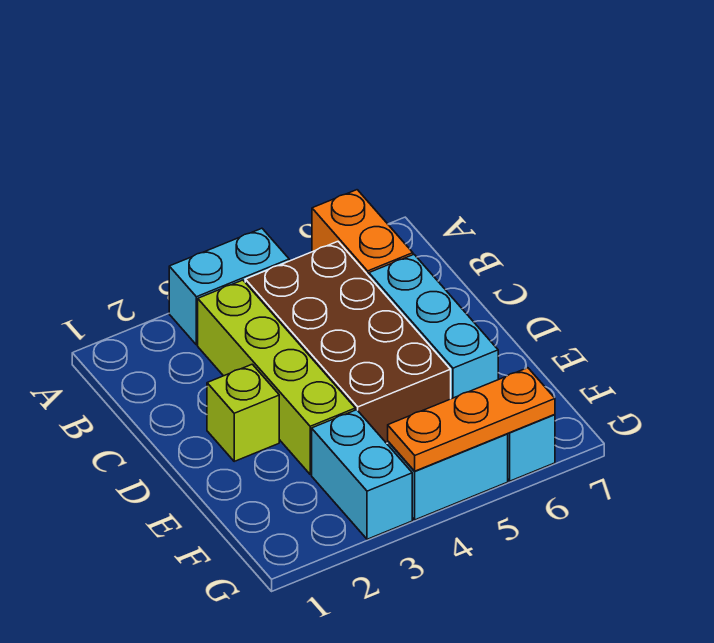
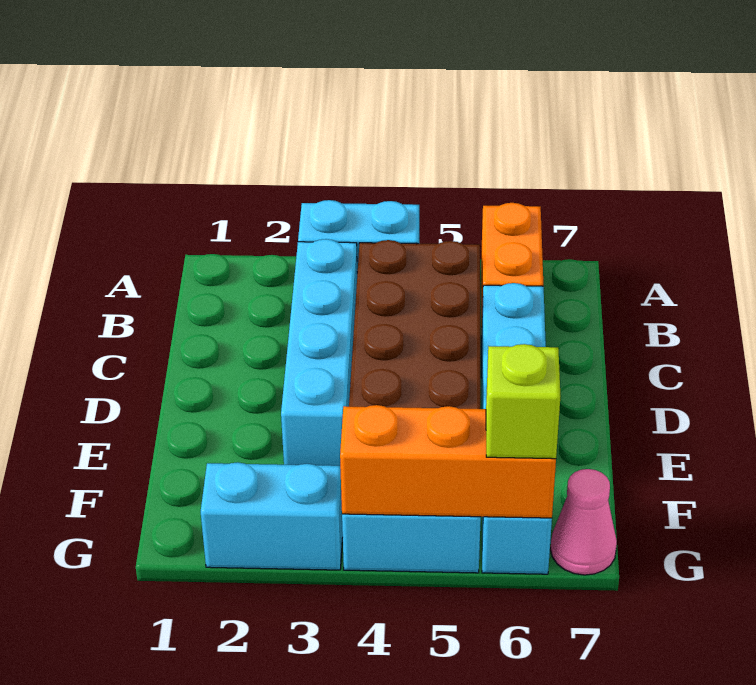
lime brick B3:E3 level 1 -> cyan brick B3:E3 level 1
lime brick D2 level 1 -> lime brick G6 level 3
cyan brick F3:G3 level 1 -> cyan brick G2:G3 level 1
orange plate G4:G6 level 2 -> orange brick G4:G6 level 2
none -> pink cone G7 level 1

